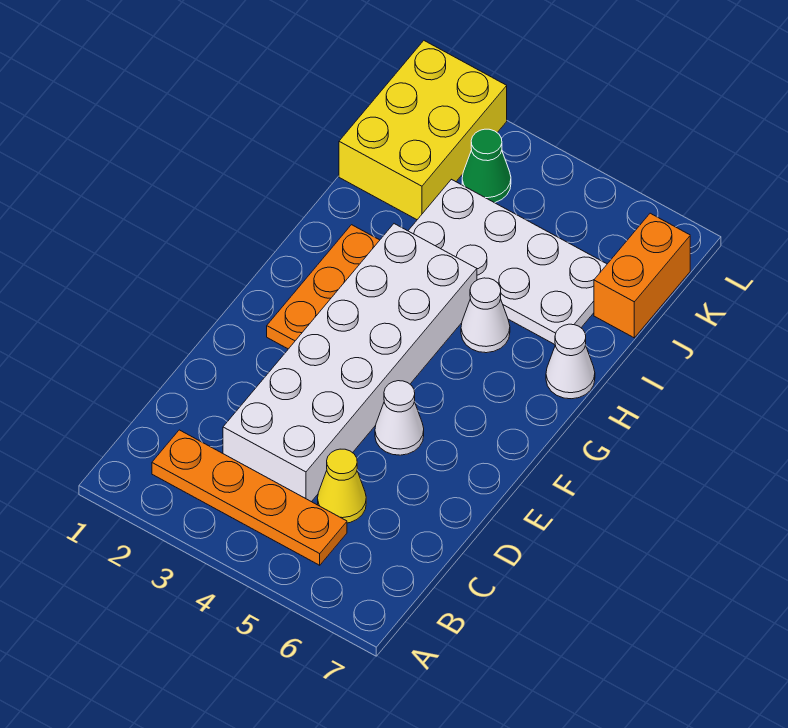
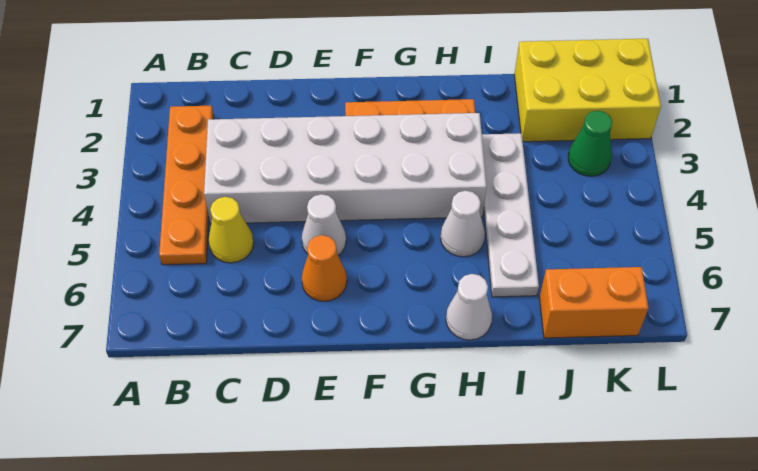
none -> orange cone E6 level 1
white plate I3:J6 level 1 -> white plate I3:I6 level 1

